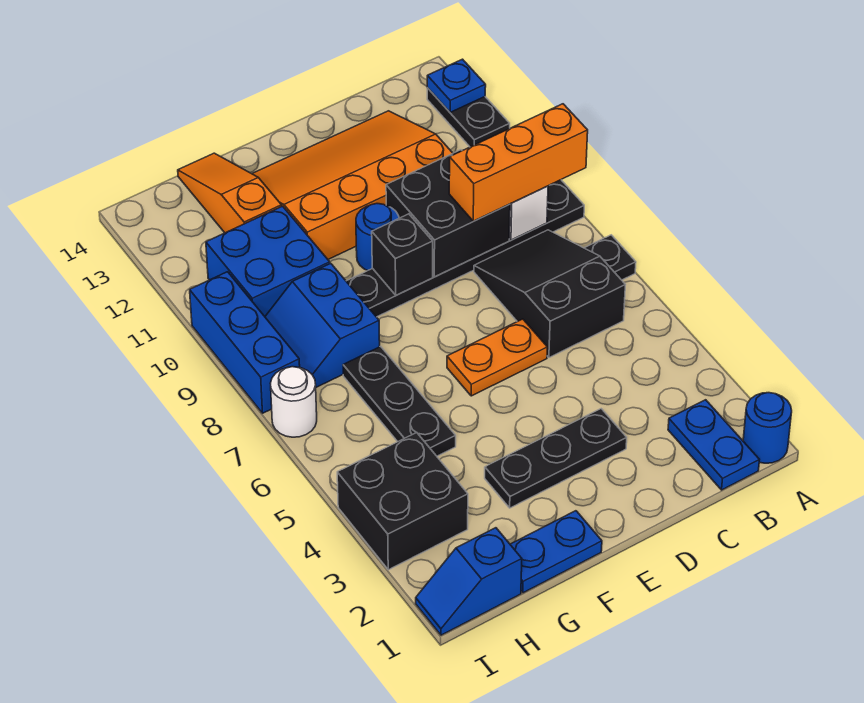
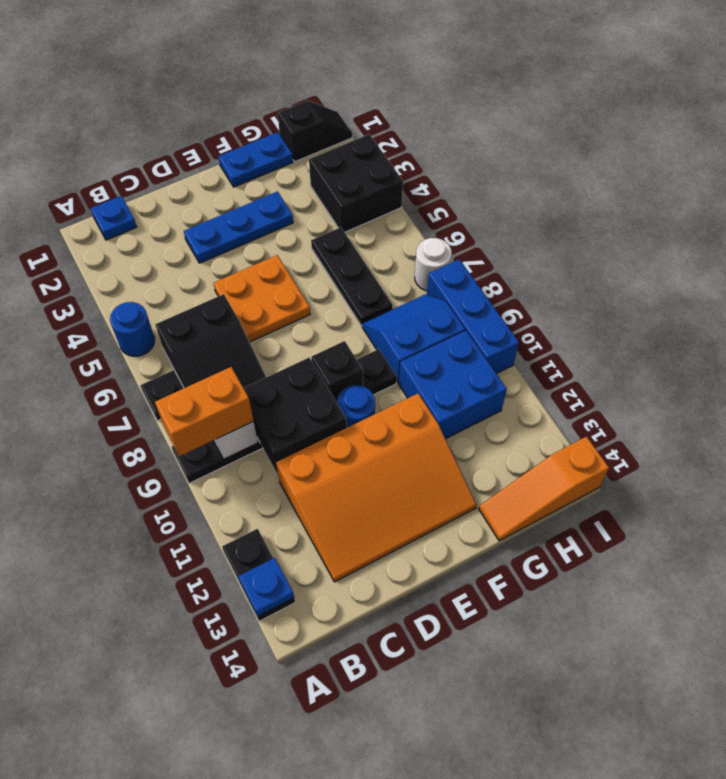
blue round brick A1 level 1 -> blue round brick A5 level 1
orange brick A9:C9 level 3 -> orange brick A9:B9 level 3
blue plate B1:B2 level 1 -> blue plate B1 level 1
black plate D3:F3 level 1 -> blue plate D3:F3 level 1
orange plate D6:E6 level 1 -> orange plate D5:E6 level 1
blue slope G8:H9 level 1 top G -> blue slope G8:H9 level 1 top 9
orange slope G12:G14 level 1 top 12 -> orange slope G14:I14 level 1 top I
blue slope H1:I1 level 1 top H -> black slope H1:I1 level 1 top H

